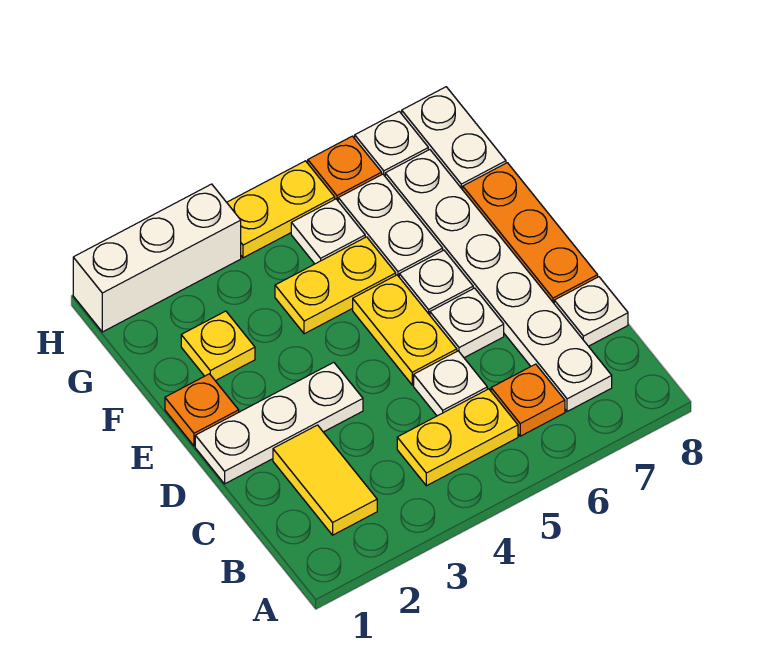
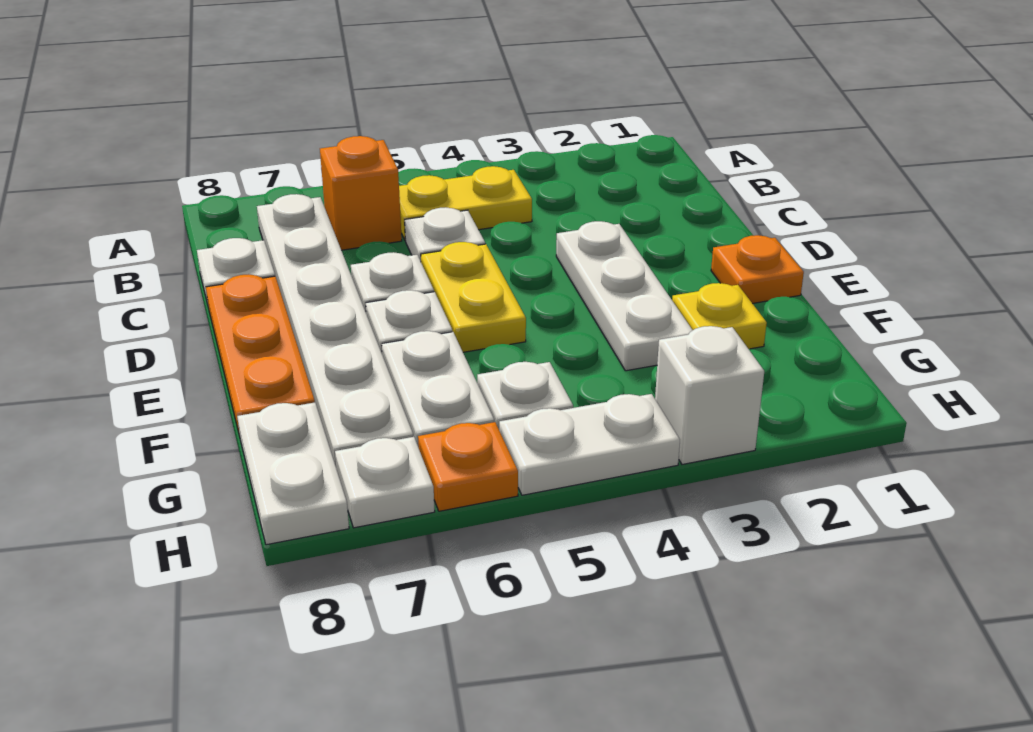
yellow tile B2:C2 level 1 -> none
orange plate B6 level 1 -> orange brick B6 level 1
white plate D1:D3 level 1 -> white plate D3:F3 level 1
yellow plate F4:F5 level 1 -> none
white brick H1:H3 level 1 -> white brick H3 level 1
yellow plate H4:H5 level 1 -> white plate H4:H5 level 1

